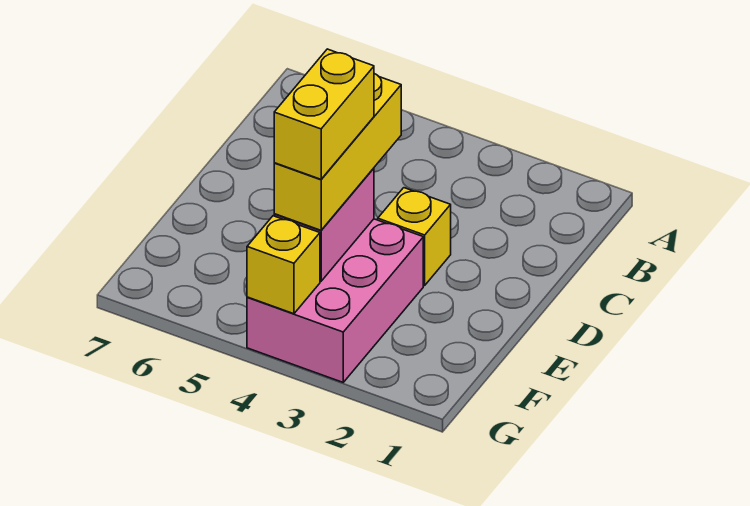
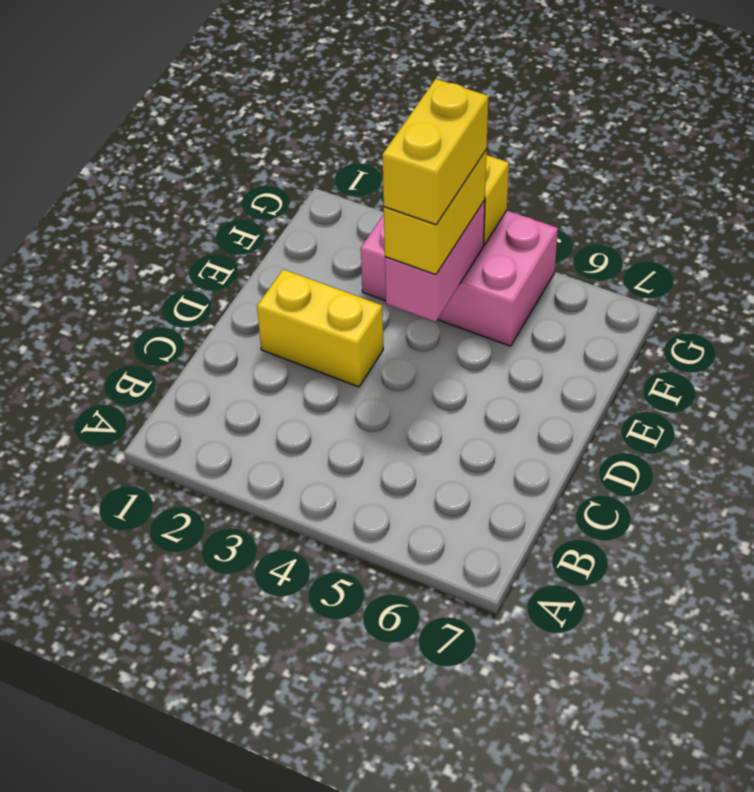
yellow brick D3 level 1 -> yellow brick D2:D3 level 1
yellow brick D4:F4 level 3 -> yellow brick E4:F4 level 3
pink brick E3:G4 level 1 -> pink brick F3:G5 level 1

